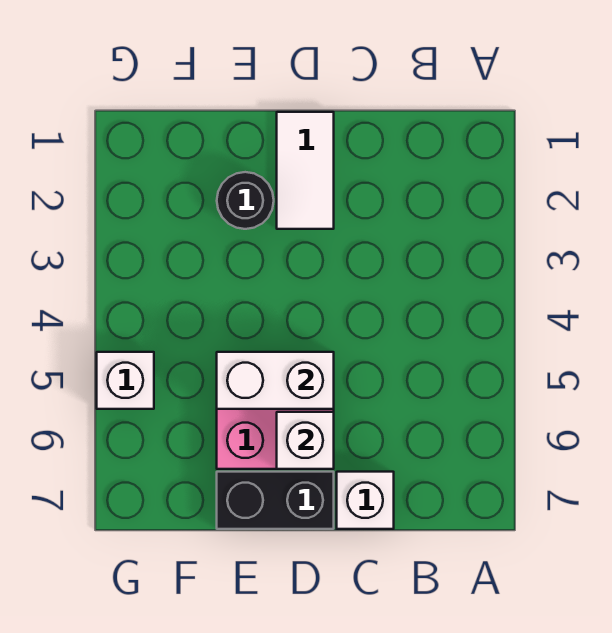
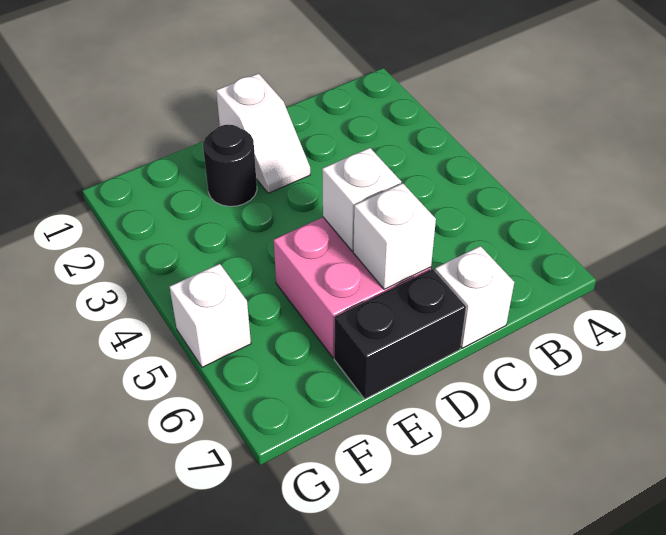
white tile D1:D2 level 1 -> white slope D1:D2 level 1 top 1
white brick D5:E5 level 2 -> white brick D5 level 2

